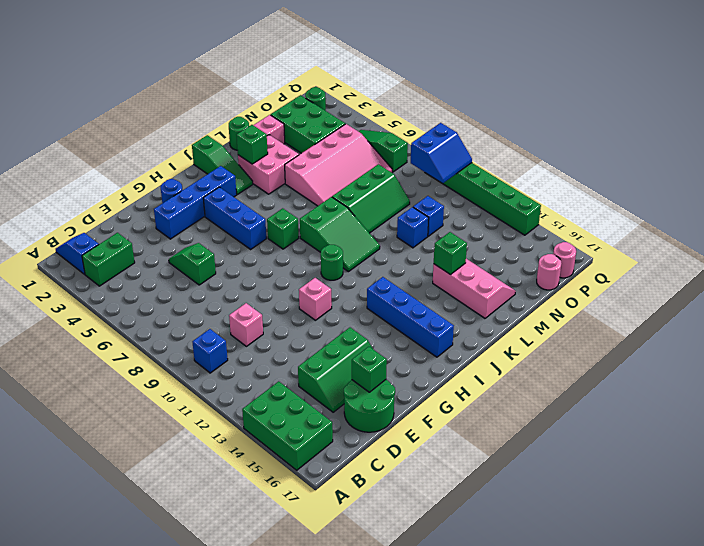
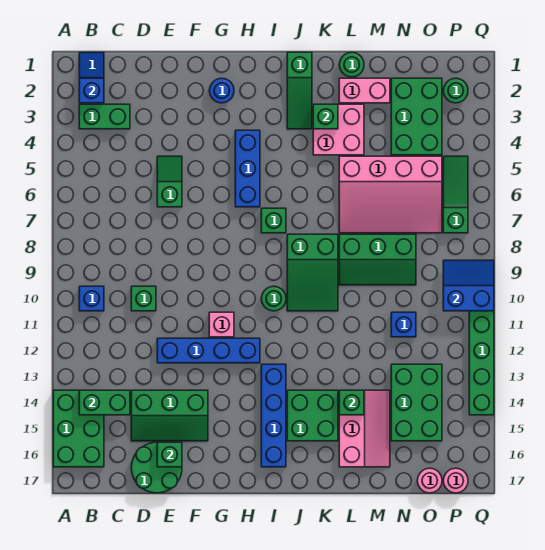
none -> green brick B14:C14 level 2
pink brick D10 level 1 -> green brick D10 level 1
blue brick F3:I3 level 1 -> blue brick E12:H12 level 1
none -> green brick J14:K15 level 1
blue brick M11 level 1 -> blue brick B2 level 2
none -> green brick N13:O15 level 1
blue slope P9:Q10 level 2 top 9 -> blue slope P9:Q10 level 2 top 10

